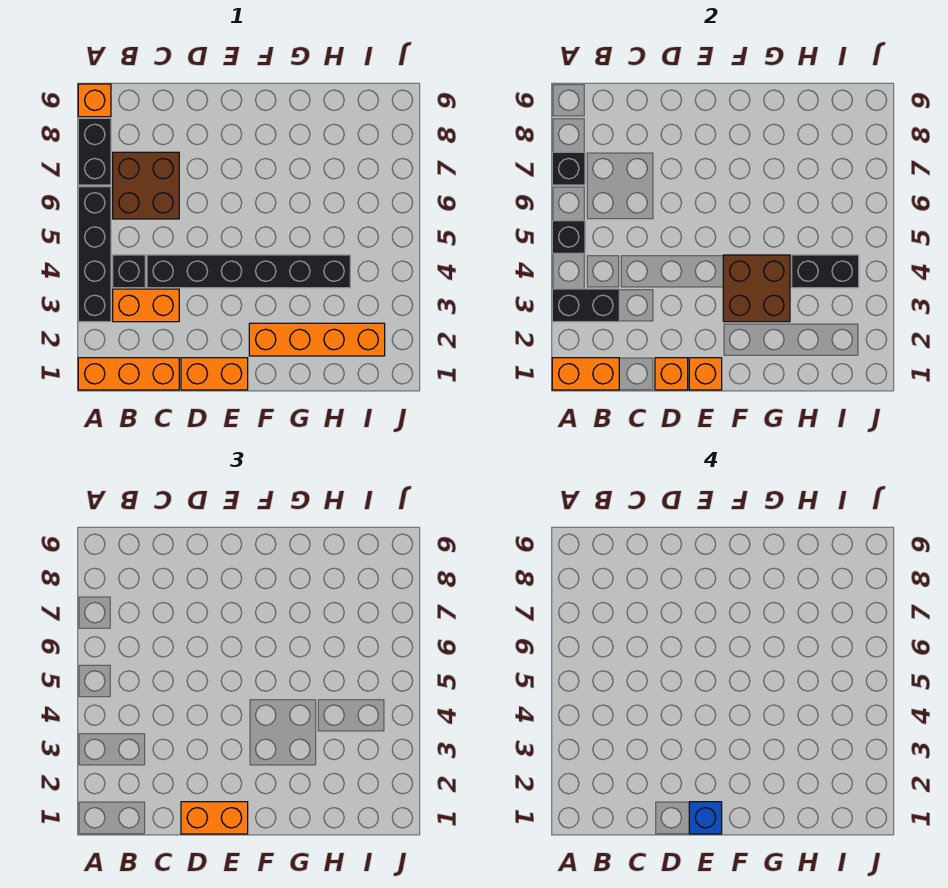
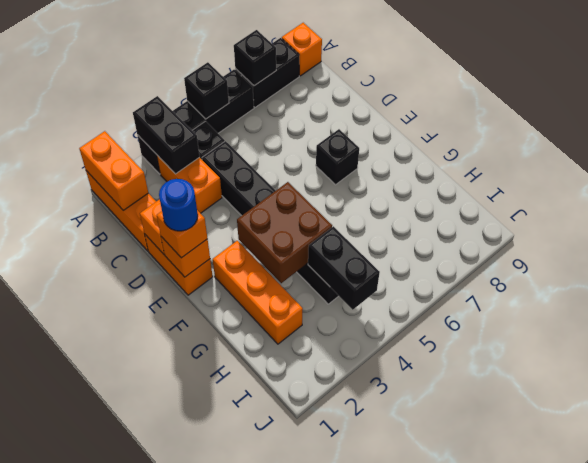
brown brick B6:C7 level 1 -> none
orange brick D1:E1 level 3 -> orange brick E1 level 3
blue brick E1 level 4 -> blue round brick E1 level 4
none -> black brick E7 level 1
orange brick F2:I2 level 1 -> orange brick F2:H2 level 1

